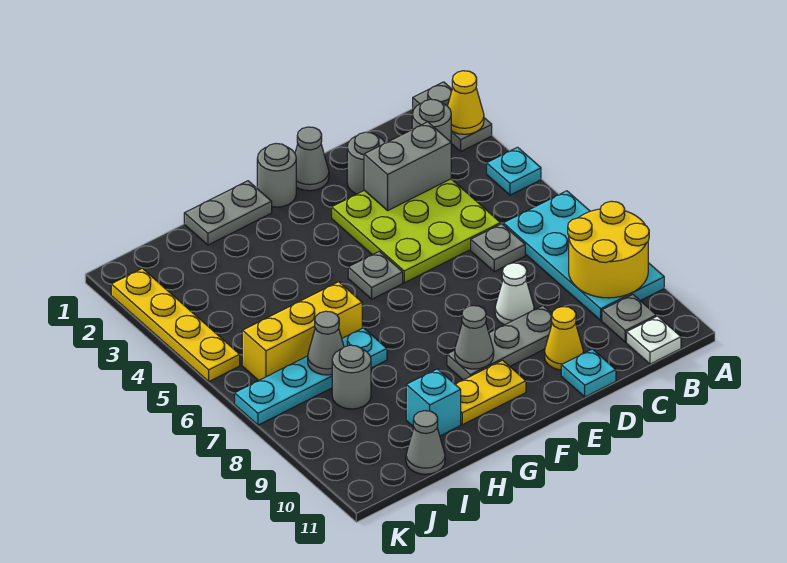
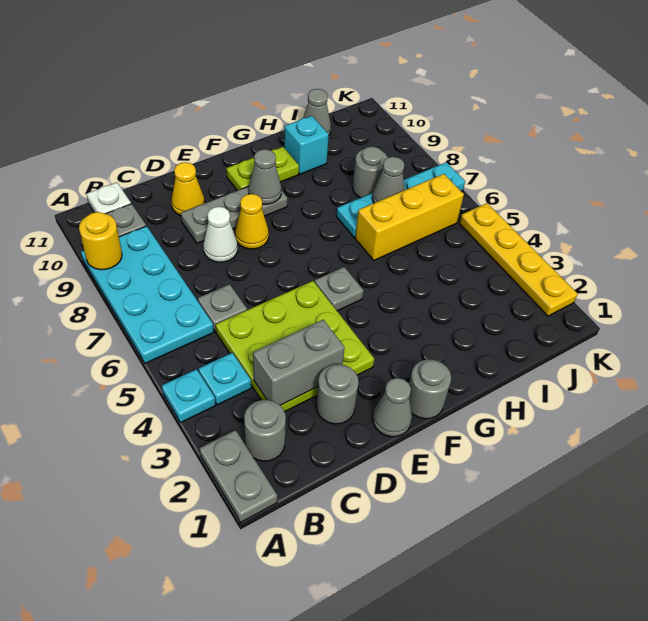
yellow cone A2 level 2 -> yellow cone E8 level 1
yellow round brick A8:B9 level 2 -> yellow round brick A9 level 2
cyan plate D11 level 1 -> cyan plate B4 level 1
yellow plate F10:G10 level 1 -> lime plate F10:G10 level 1
grey plate G1:H1 level 1 -> none

